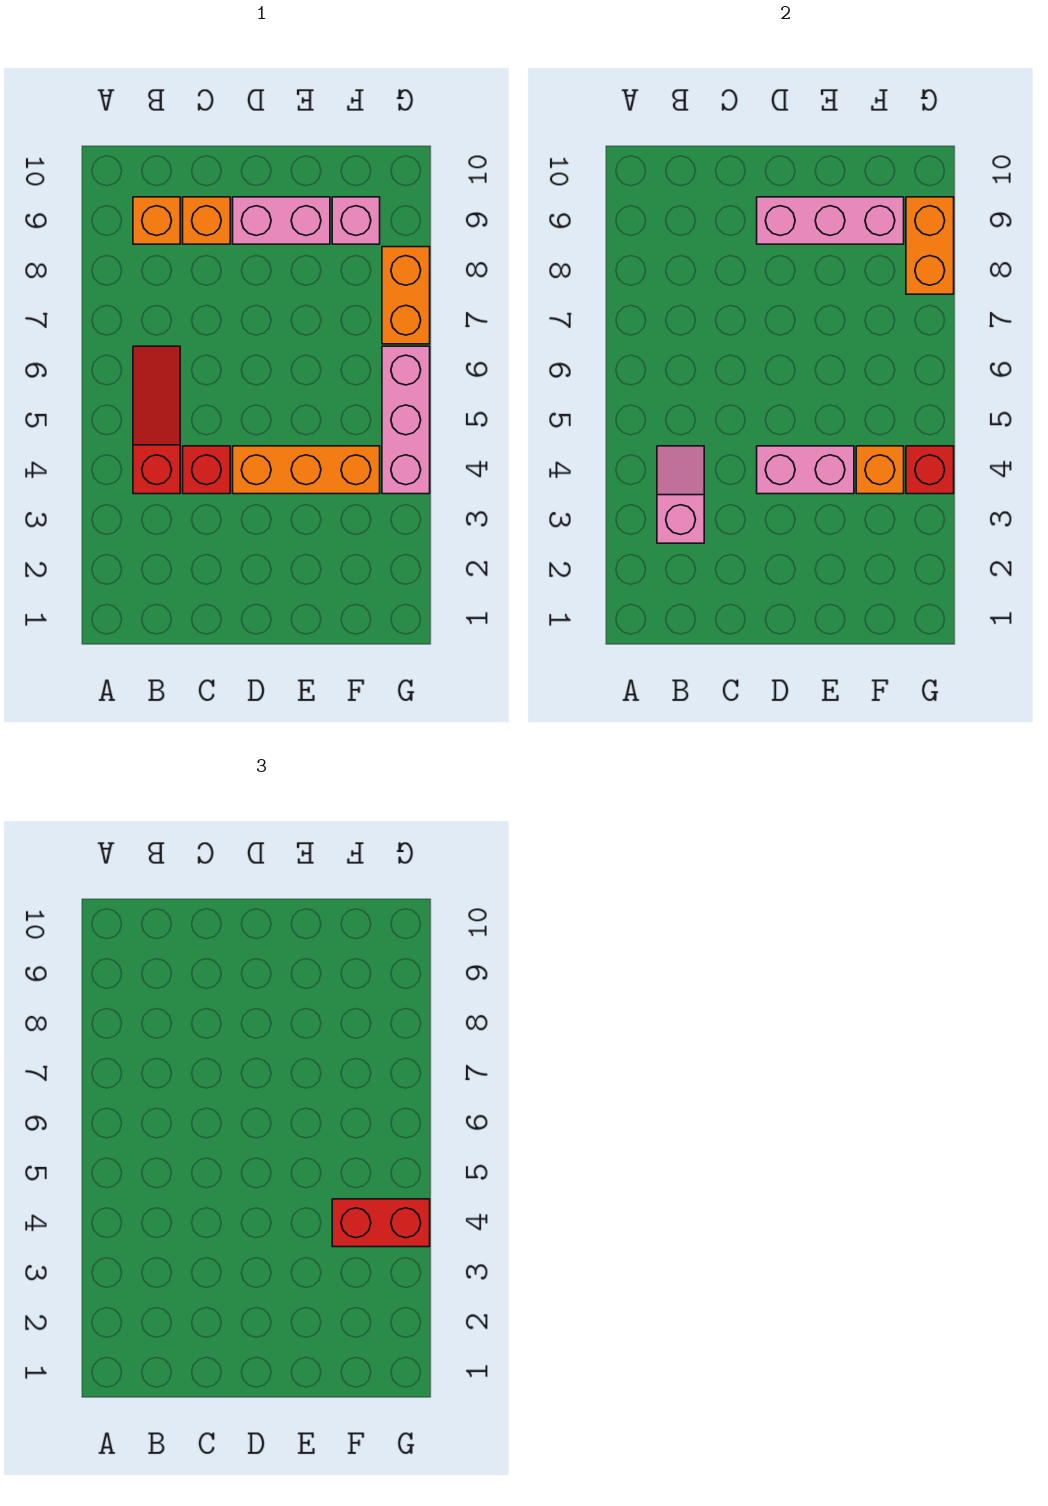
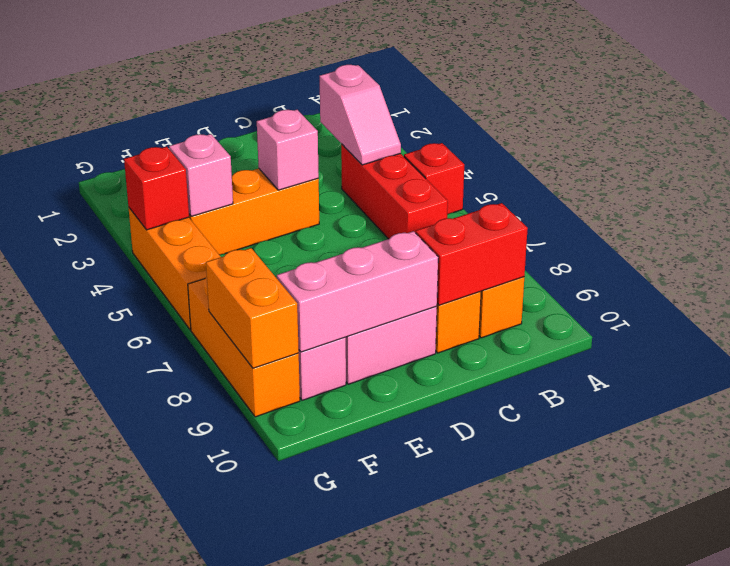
red slope B4:B6 level 1 top 4 -> red brick B4:B6 level 1
red brick C4 level 1 -> red brick A5 level 1
pink brick D4:E4 level 2 -> pink brick D4 level 2
orange brick F4 level 2 -> pink brick F4 level 2
red brick F4:G4 level 3 -> red brick B9:C9 level 2
pink brick G4:G6 level 1 -> orange brick G4:G6 level 1
orange brick G7:G8 level 1 -> orange brick G7:G9 level 1

